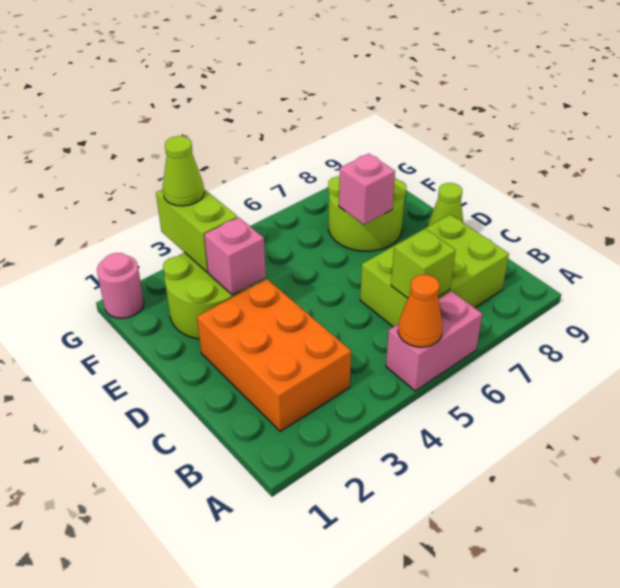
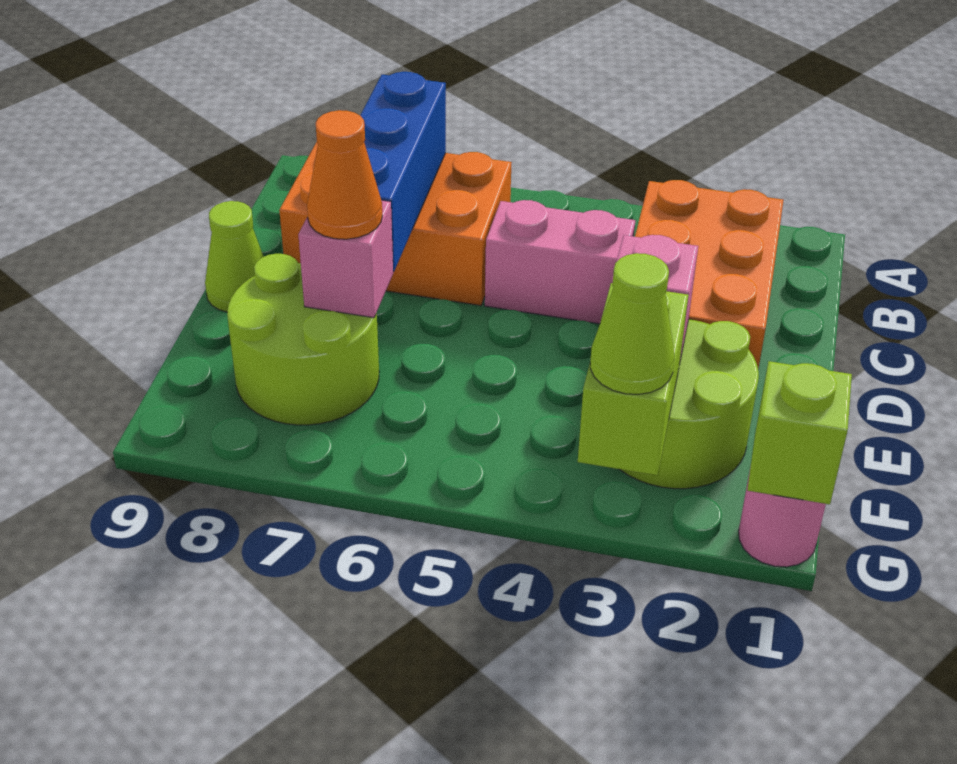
pink brick A5:A6 level 1 -> pink brick C4:C5 level 1
orange cone A5 level 2 -> orange cone E7 level 3
lime brick B6:C8 level 1 -> orange brick B6:C8 level 1
lime brick B6 level 2 -> lime brick G1 level 2
none -> blue brick B7:D7 level 2

